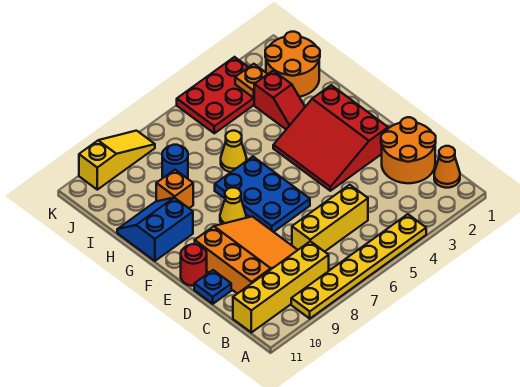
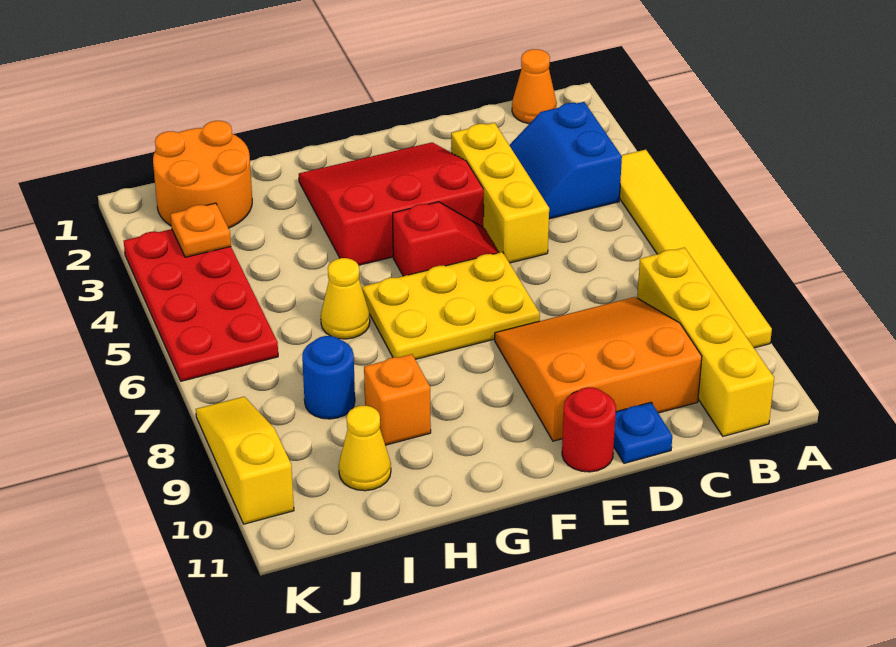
yellow plate A4:A9 level 1 -> yellow tile A4:A9 level 1
orange round brick C1:D2 level 1 -> none
yellow brick C5:C7 level 1 -> yellow brick D3:D5 level 1
red slope E2:G4 level 1 top 2 -> red slope E2:G4 level 1 top 4
blue plate E6:G7 level 1 -> yellow plate E6:G7 level 1
yellow cone F8 level 1 -> yellow cone I10 level 1
blue slope G10:H11 level 1 top G -> blue slope B3:C4 level 1 top B
red slope H3:I3 level 1 top I -> red slope E5:F5 level 1 top F
red plate J3:K5 level 1 -> red plate J3:K6 level 1

